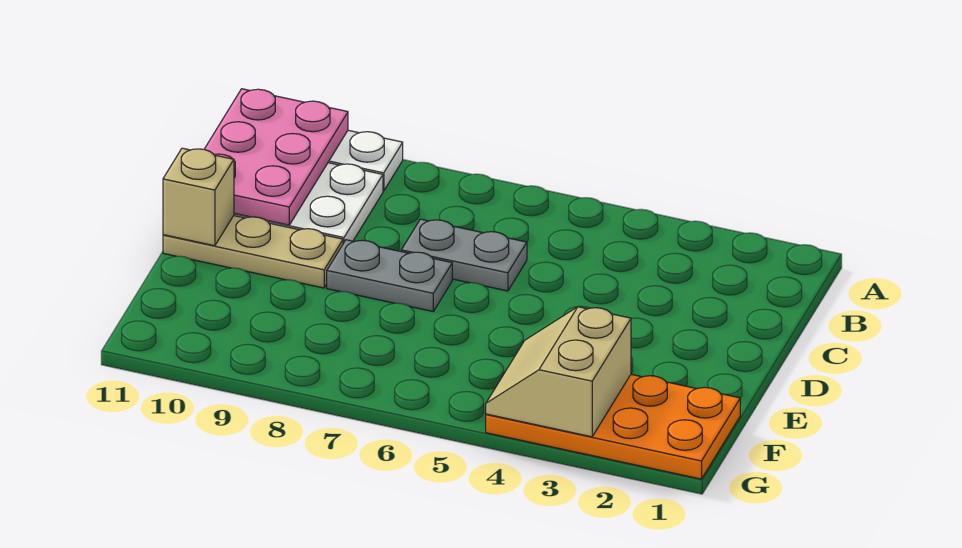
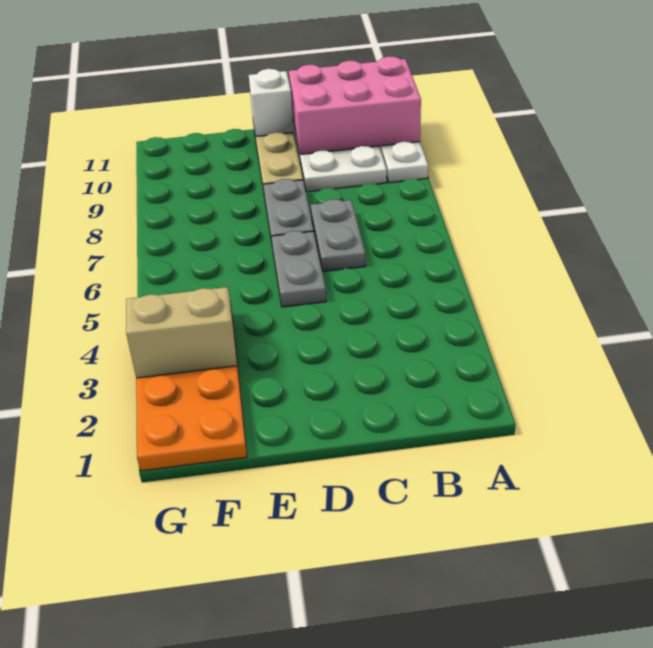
pink plate A10:C11 level 2 -> pink brick A10:C11 level 2
none -> grey plate D5:D6 level 1
tan brick D11 level 2 -> white brick D11 level 2

